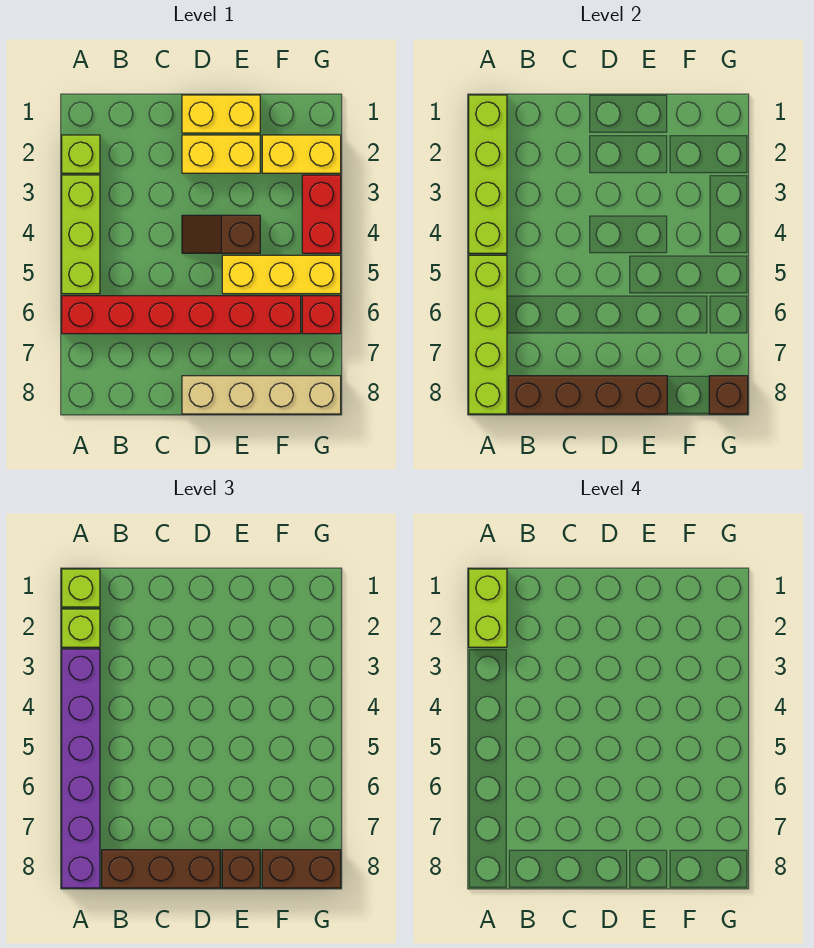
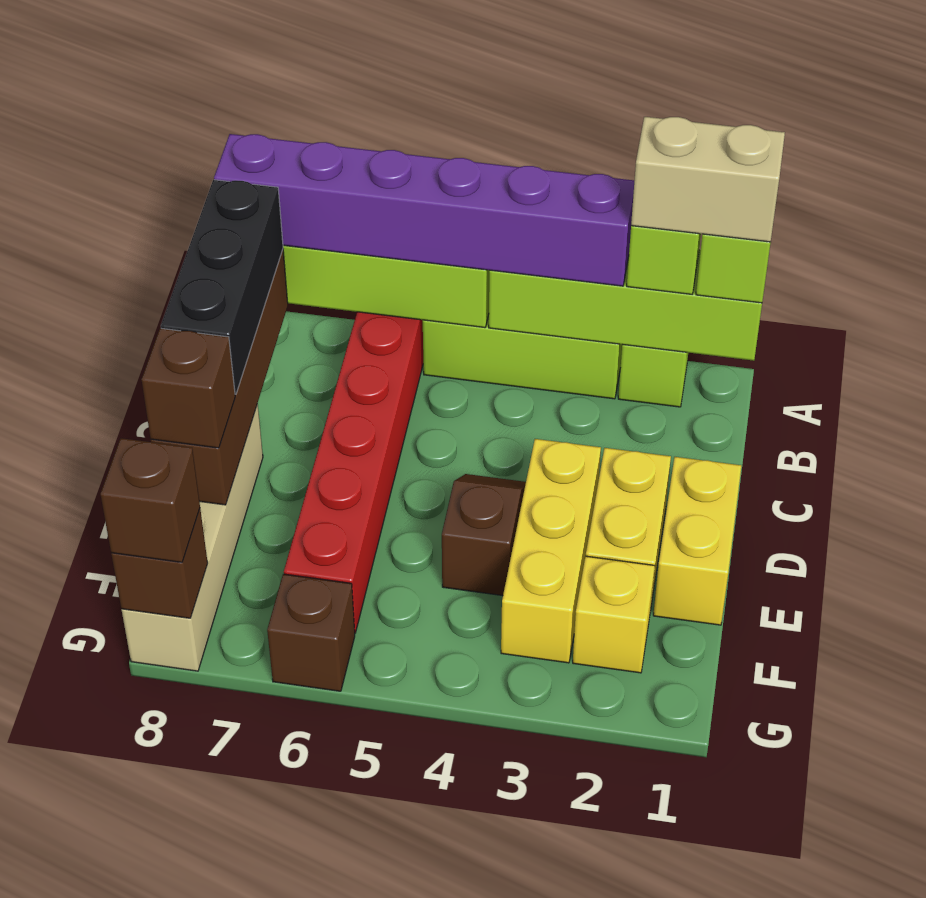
lime brick A1:A2 level 4 -> tan brick A1:A2 level 4
brown brick B8:D8 level 3 -> black brick B8:D8 level 3
yellow brick E5:G5 level 1 -> yellow brick D3:F3 level 1
yellow brick F2:G2 level 1 -> yellow brick F2 level 1
brown brick F8:G8 level 3 -> brown brick G8 level 3
red brick G3:G4 level 1 -> none
red brick G6 level 1 -> brown brick G6 level 1

